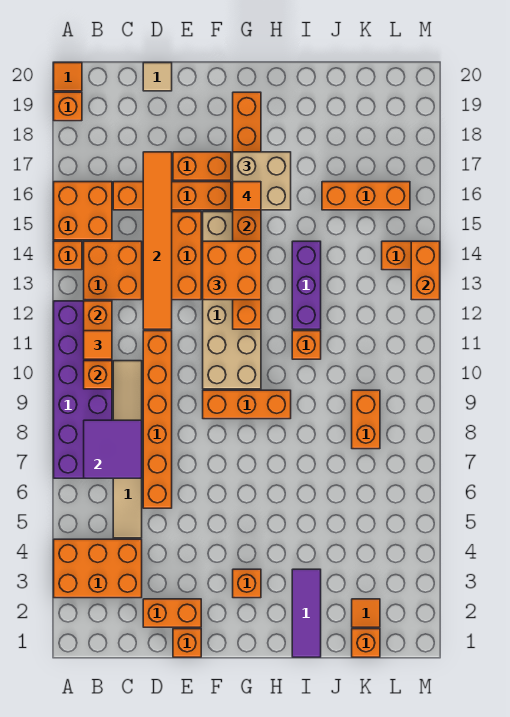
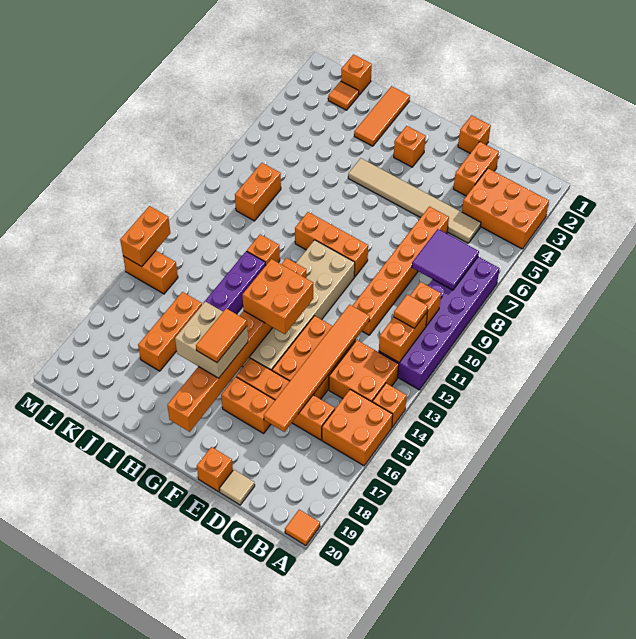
orange brick A19 level 1 -> orange brick E20 level 1
tan tile C5:C10 level 1 -> tan tile C5:H5 level 1
orange brick D2:E2 level 1 -> orange brick D2:D3 level 1
orange tile G16 level 4 -> orange tile G16:G17 level 4
purple tile I1:I3 level 1 -> orange tile I1:I3 level 1
orange brick J16:L16 level 1 -> orange brick J15:J17 level 1

